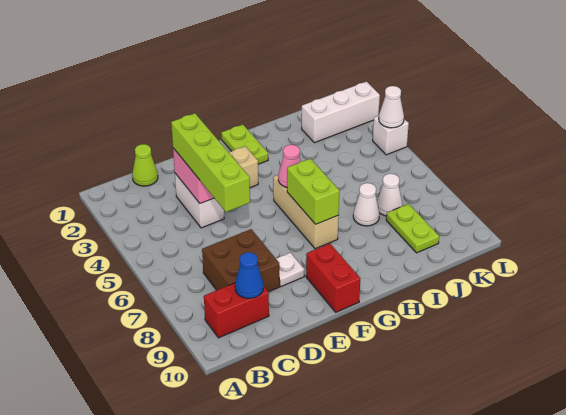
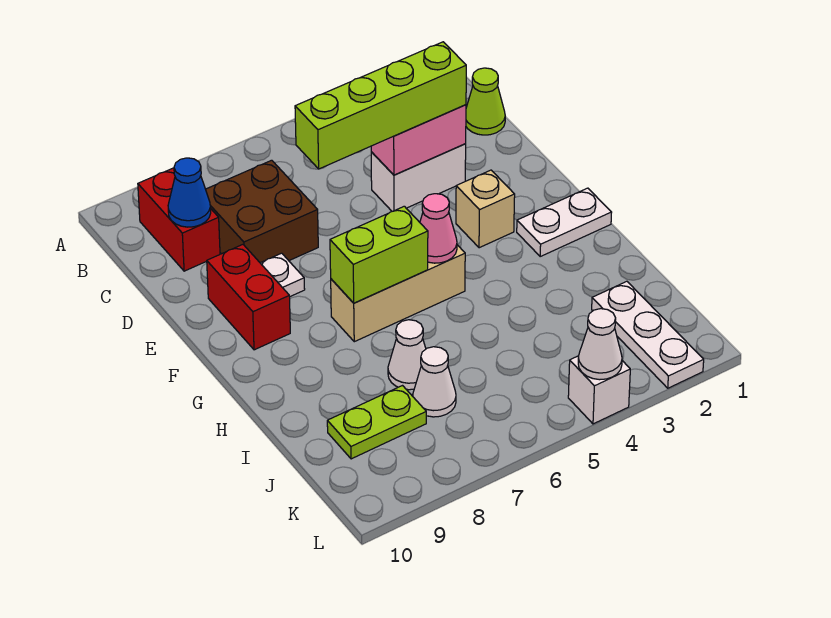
red brick F9:F10 level 1 -> red brick E9:F9 level 1
lime plate G1:G2 level 1 -> white plate G1:G2 level 1
white brick J2:L2 level 1 -> white plate J2:L2 level 1

